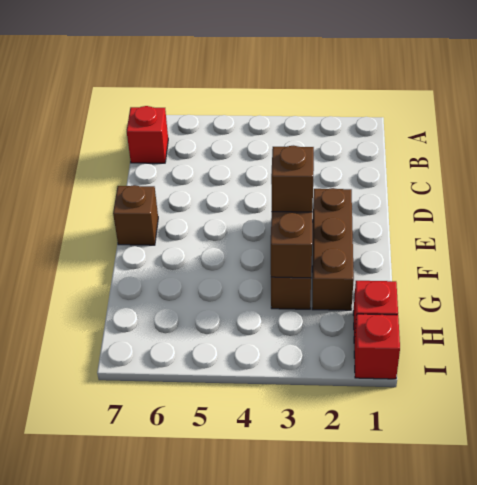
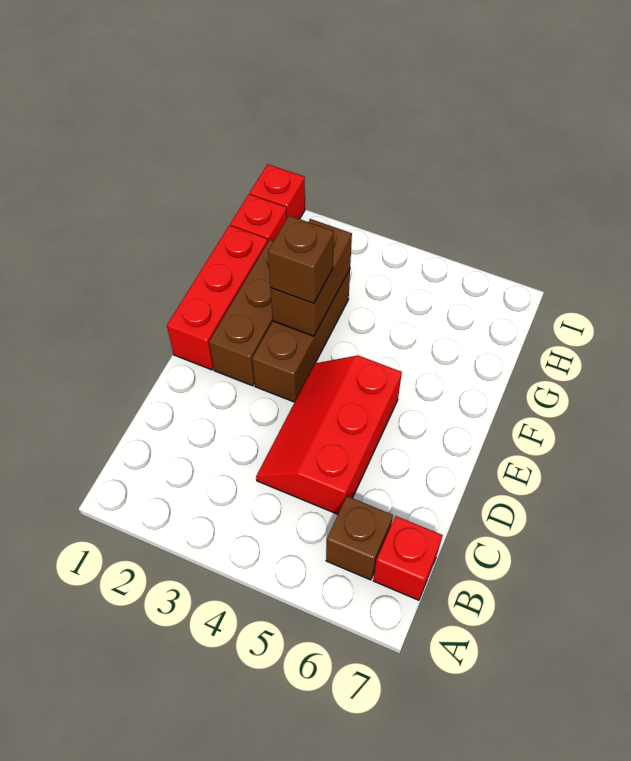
none -> red slope C4:E5 level 1 top 5
none -> red brick E1:G1 level 1
brown brick E7 level 1 -> brown brick B6 level 1

